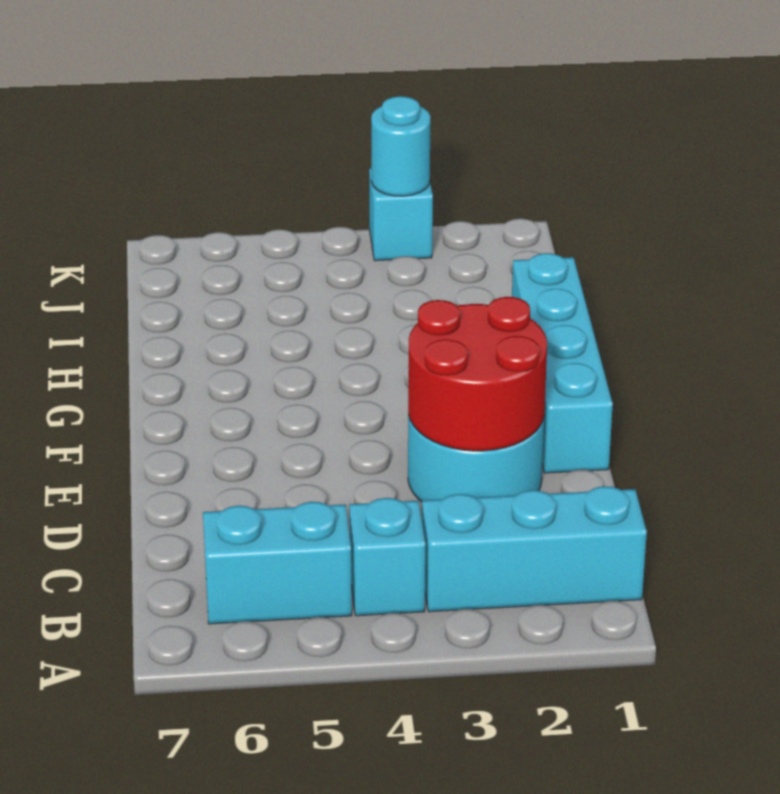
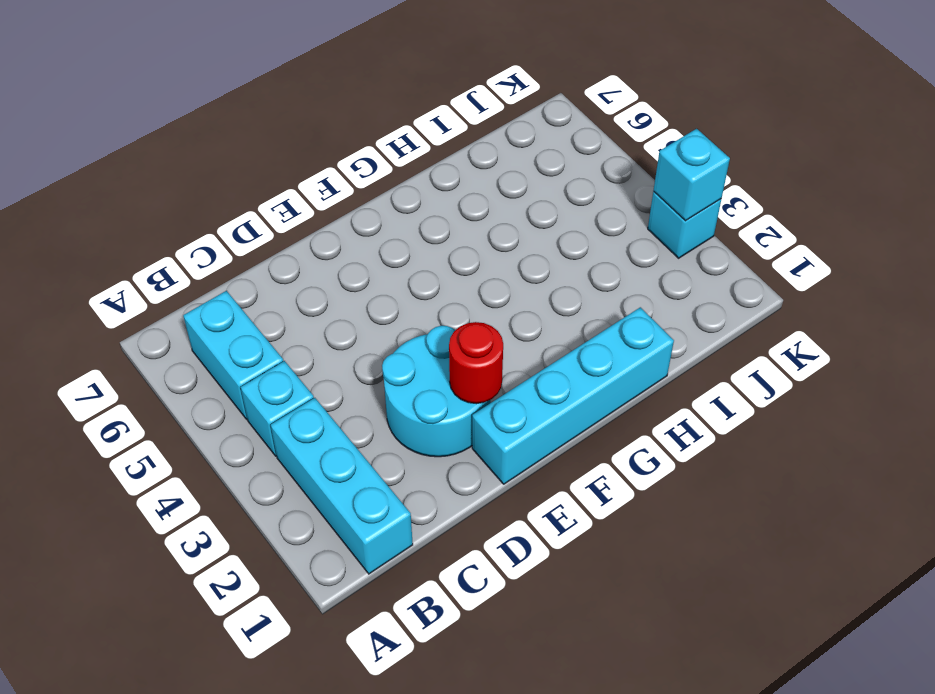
red round brick D2:E3 level 2 -> red round brick E2 level 2
cyan round brick K3 level 2 -> cyan brick K3 level 2

